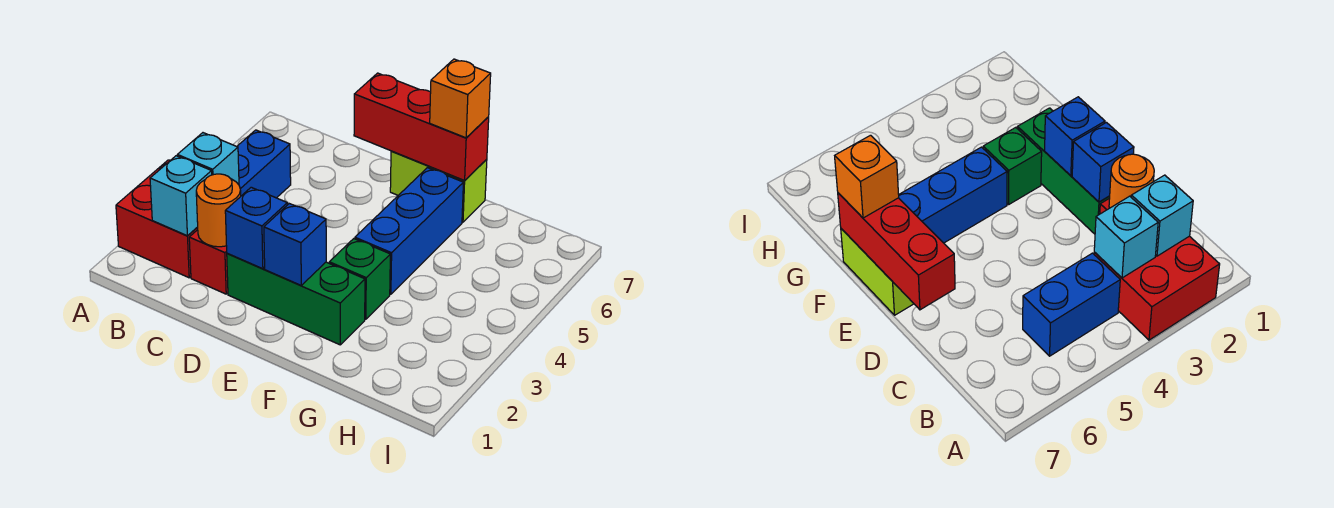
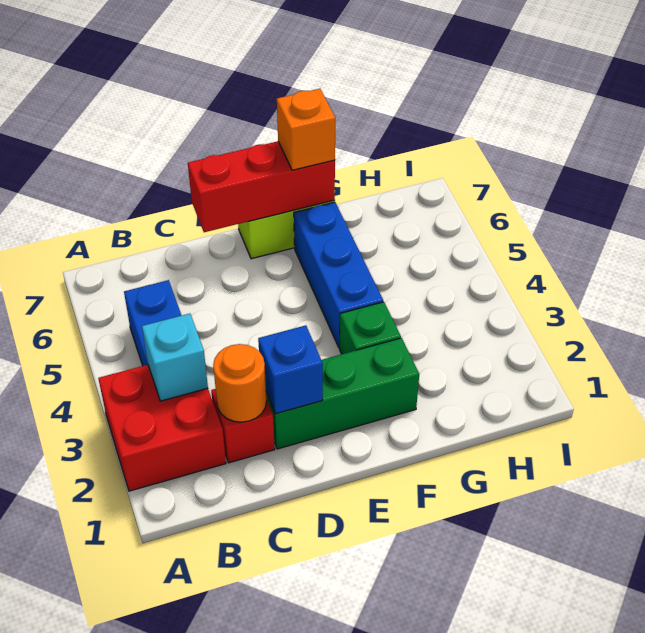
cyan brick B2 level 2 -> none
blue brick E2 level 2 -> none

